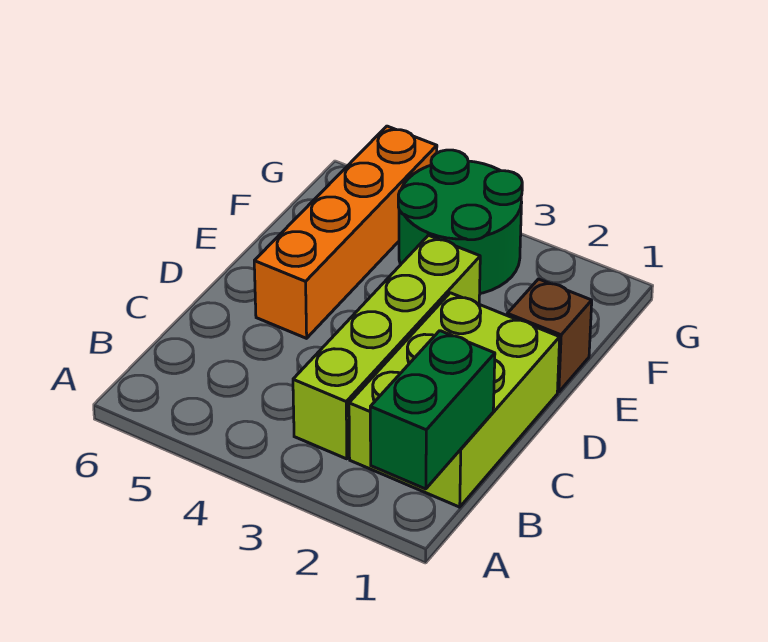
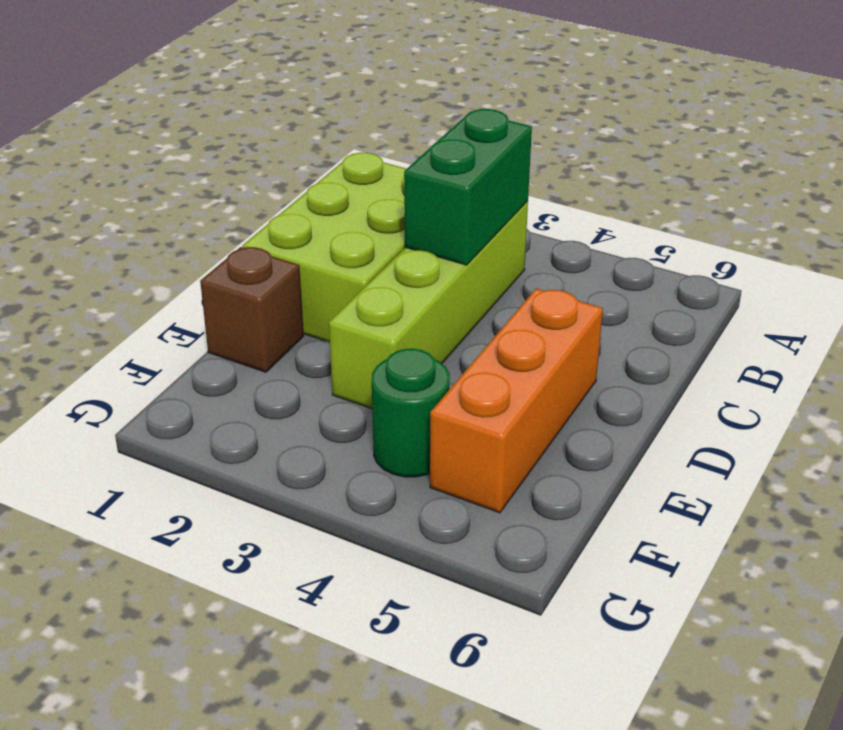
green brick A1:B1 level 2 -> green brick B3:C3 level 2
orange brick D5:G5 level 1 -> orange brick D5:F5 level 1
green round brick F3:G4 level 1 -> green round brick F4 level 1

